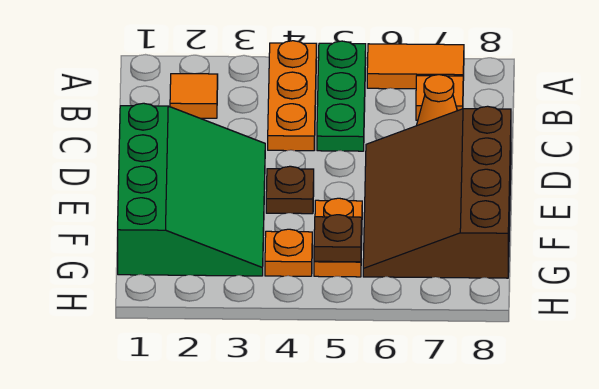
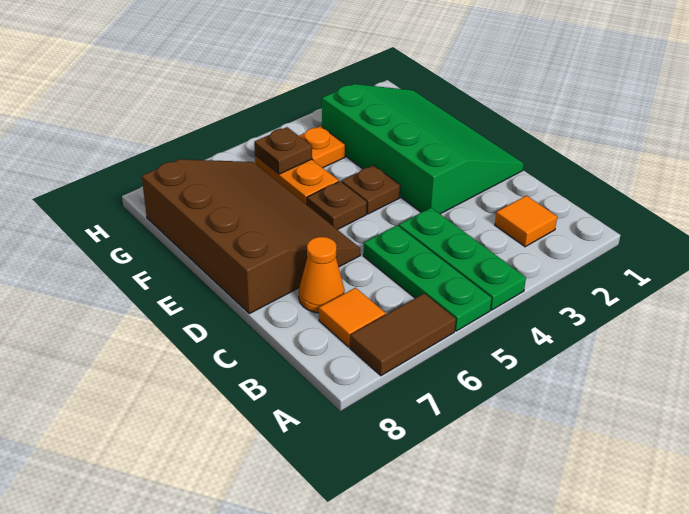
orange plate A4:C4 level 1 -> green plate A4:C4 level 1
orange tile A6:A7 level 1 -> brown tile A6:A7 level 1
green slope D1:G3 level 1 top 1 -> green slope D1:G3 level 1 top 3
none -> brown plate E5 level 1

